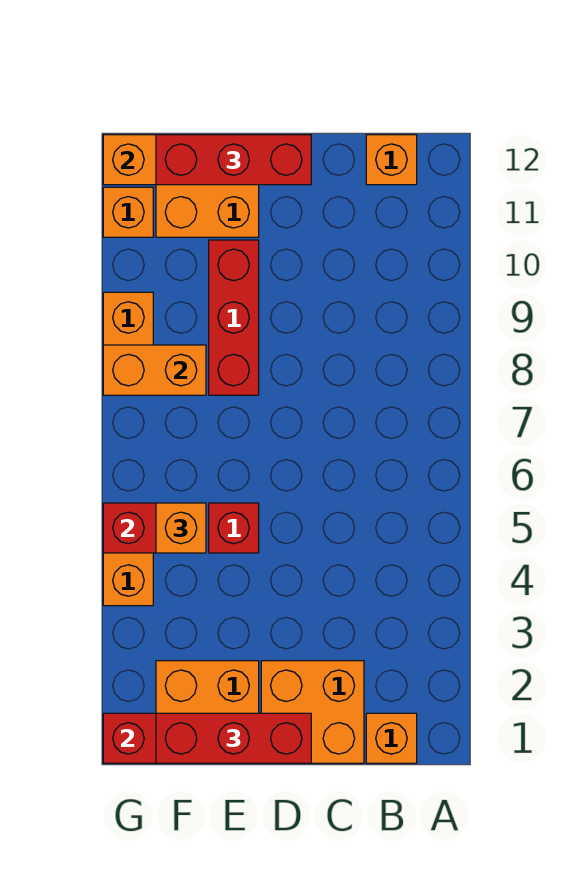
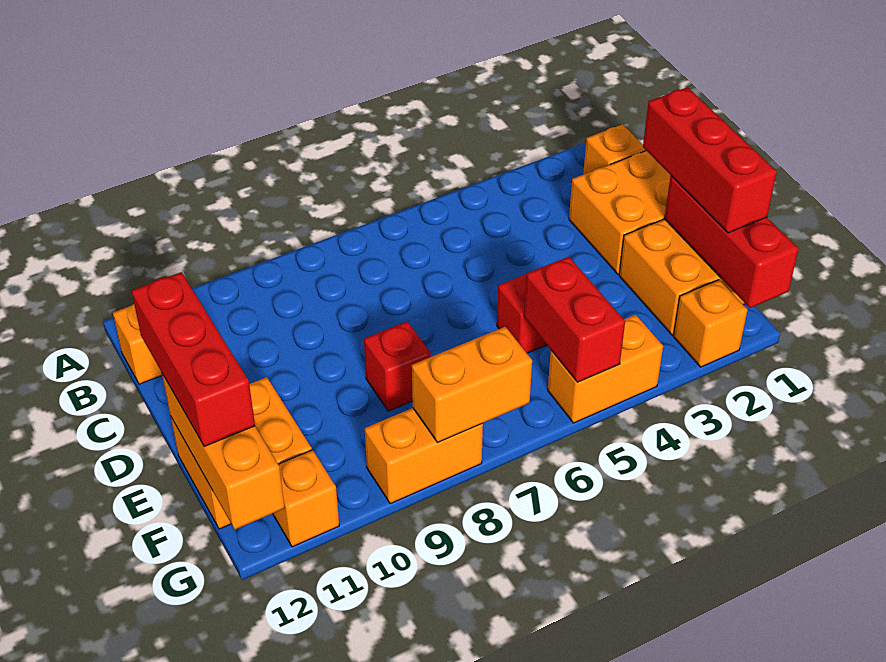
red brick E8:E10 level 1 -> red brick E8 level 1
orange brick F5 level 3 -> orange brick G2 level 1
orange brick F8:G8 level 2 -> orange brick G7:G8 level 2

